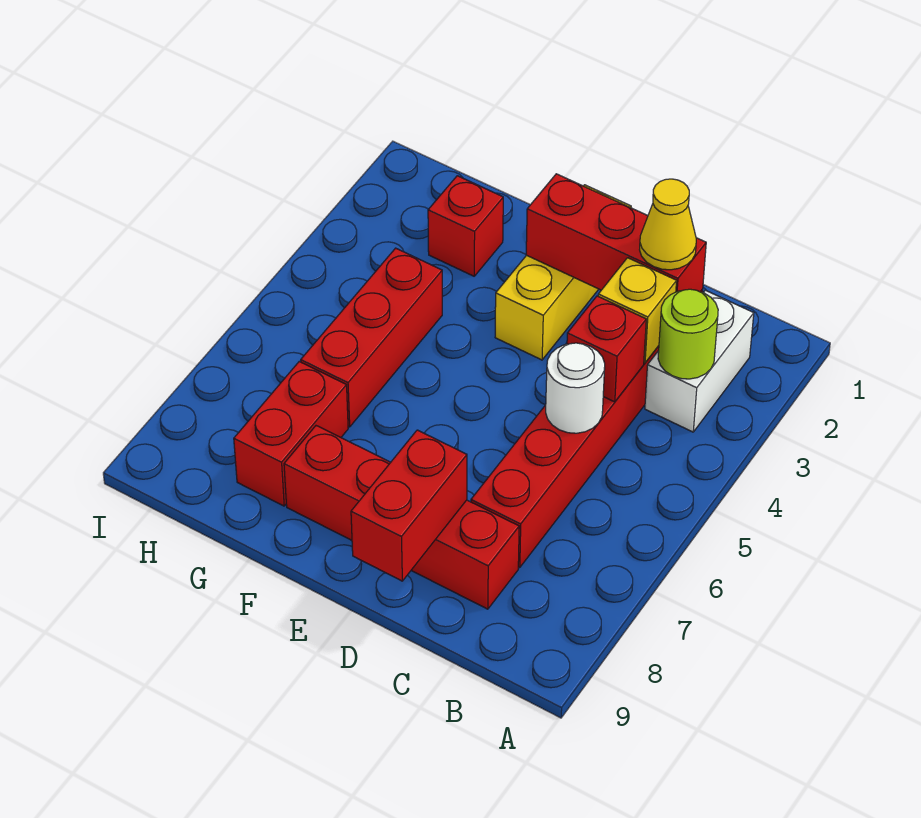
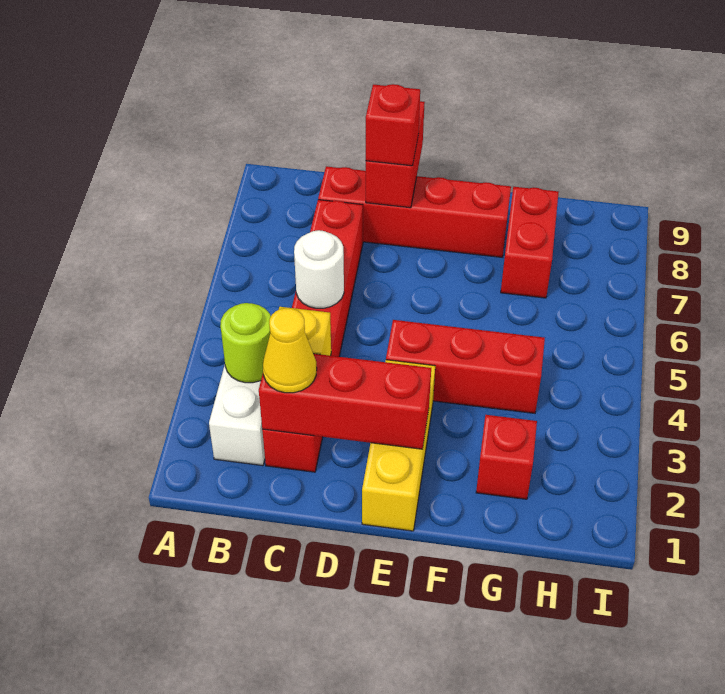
red brick C4 level 2 -> red brick D8 level 3
red brick G4:G6 level 1 -> red brick E4:G4 level 1

